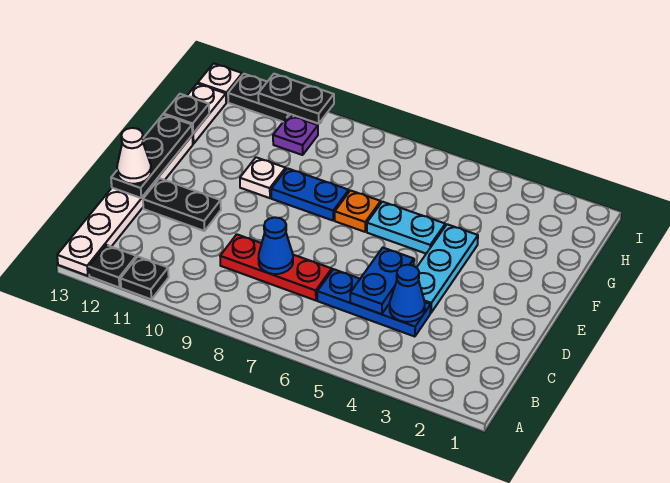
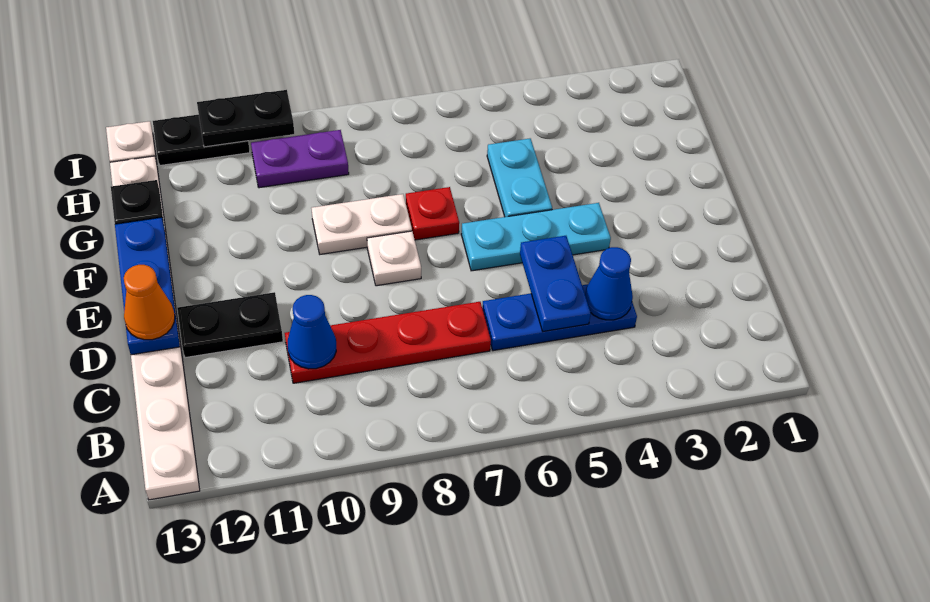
black plate A11 level 1 -> none
black plate A12 level 1 -> none
red plate C7:C9 level 1 -> red plate C7:C10 level 1
blue cone C8 level 2 -> blue cone C10 level 2
cyan plate D4:F4 level 1 -> cyan plate E4:E6 level 1
black plate D13:F13 level 2 -> blue plate D13:F13 level 2
white cone D13 level 3 -> orange cone D13 level 3
cyan plate F5:F6 level 1 -> cyan plate F5:G5 level 1
orange plate F7 level 1 -> red plate F7 level 1
blue plate F8:F9 level 1 -> white plate F8:F9 level 1
white plate F10 level 1 -> white plate E8 level 1
purple plate H10 level 1 -> purple plate H9:H10 level 1

